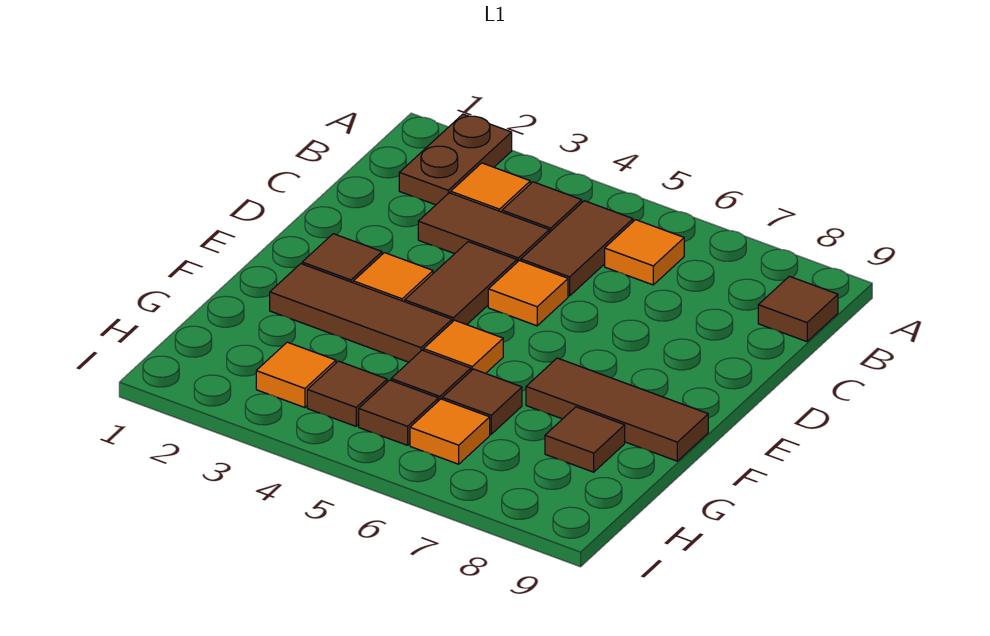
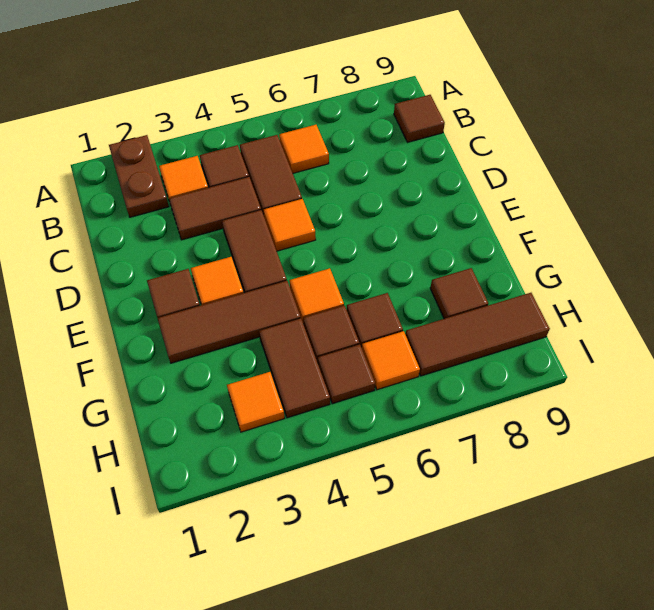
brown tile F7:F9 level 1 -> brown tile H7:H9 level 1
brown tile H4 level 1 -> brown tile G4:H4 level 1

